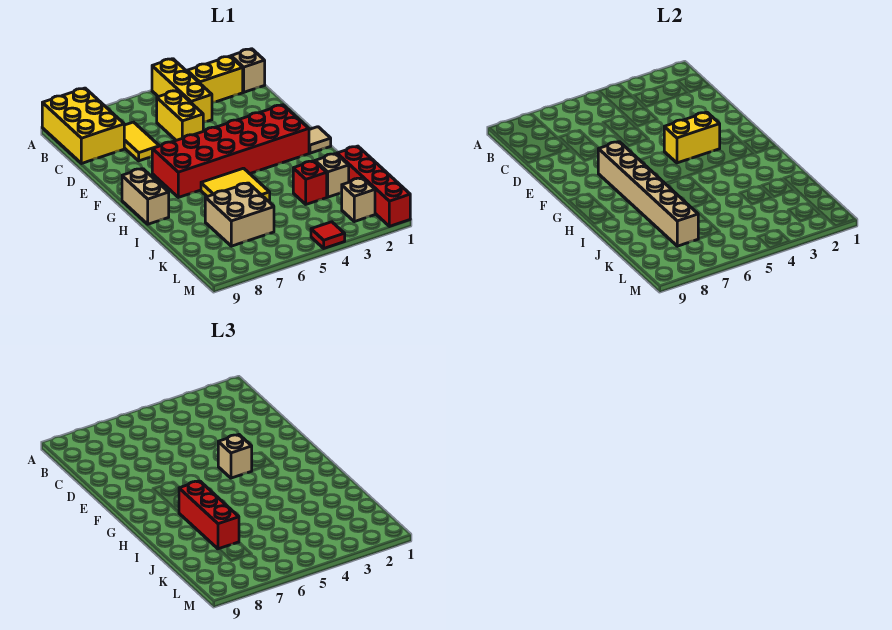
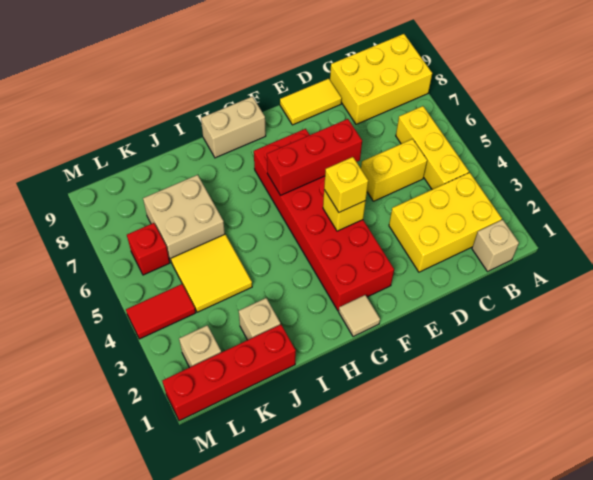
yellow brick A4:C4 level 1 -> yellow brick B4:B6 level 1
yellow brick B2:B3 level 1 -> yellow brick B2:D3 level 1
yellow tile C7:D7 level 1 -> yellow tile D9:E9 level 1
yellow brick F3:F4 level 2 -> yellow brick F4 level 2
tan brick F4 level 3 -> yellow brick F4 level 3
tan brick F7:K7 level 2 -> none
yellow tile H5:I6 level 1 -> yellow tile J4:K5 level 1
red brick H7:J7 level 3 -> red brick E6:G6 level 2
red brick J3 level 1 -> red brick L6 level 1
red tile M4 level 1 -> red tile L4:M4 level 1

